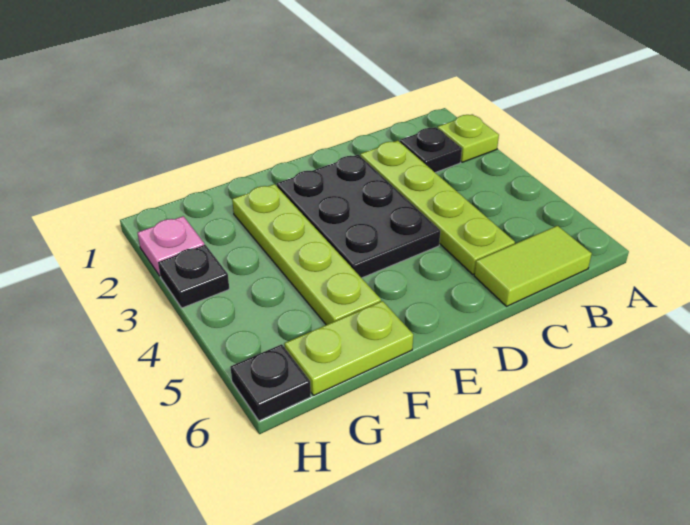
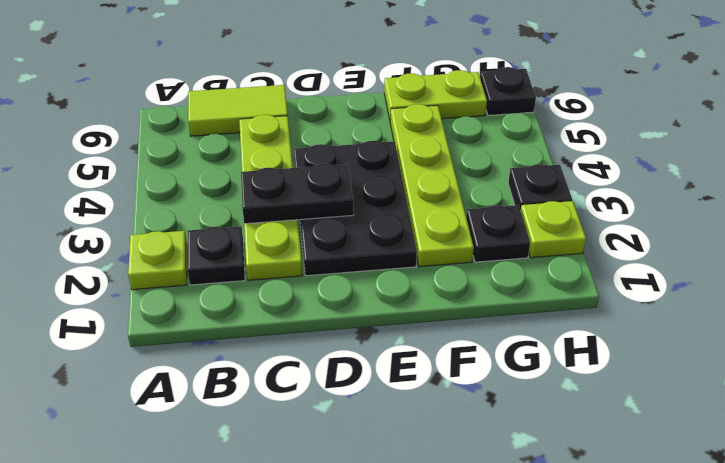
none -> black plate C3:D3 level 2
none -> black plate G2 level 1
pink plate H2 level 1 -> lime plate H2 level 1

